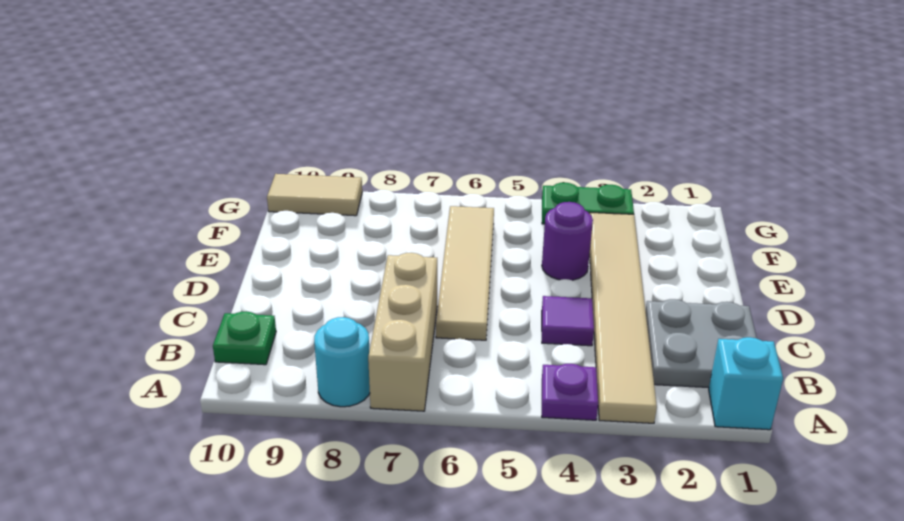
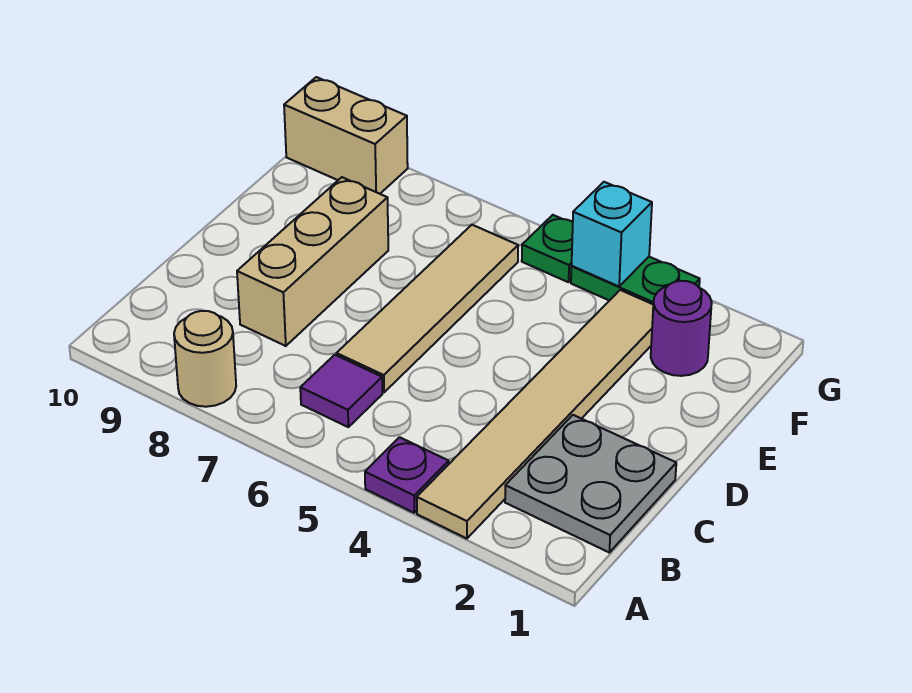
cyan brick A1 level 1 -> cyan brick G4 level 2
tan brick A7:C7 level 1 -> tan brick C8:E8 level 1
cyan round brick A8 level 1 -> tan round brick A8 level 1
green plate B10 level 1 -> green plate G5 level 1
purple tile C4 level 1 -> purple tile B6 level 1
purple round brick E4 level 1 -> purple round brick F2 level 1
tan tile G9:G10 level 1 -> tan brick G9:G10 level 1

